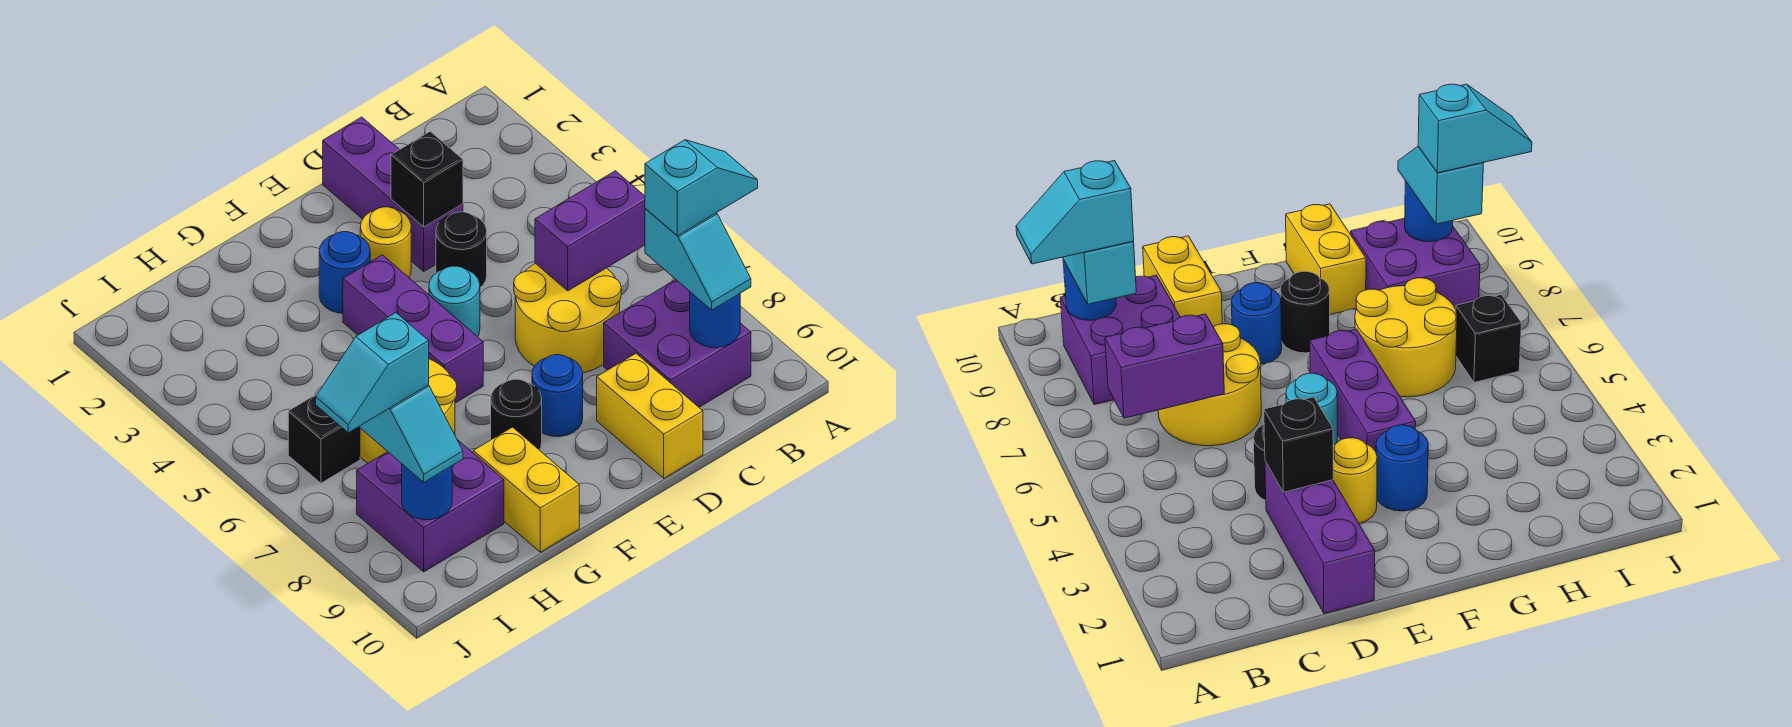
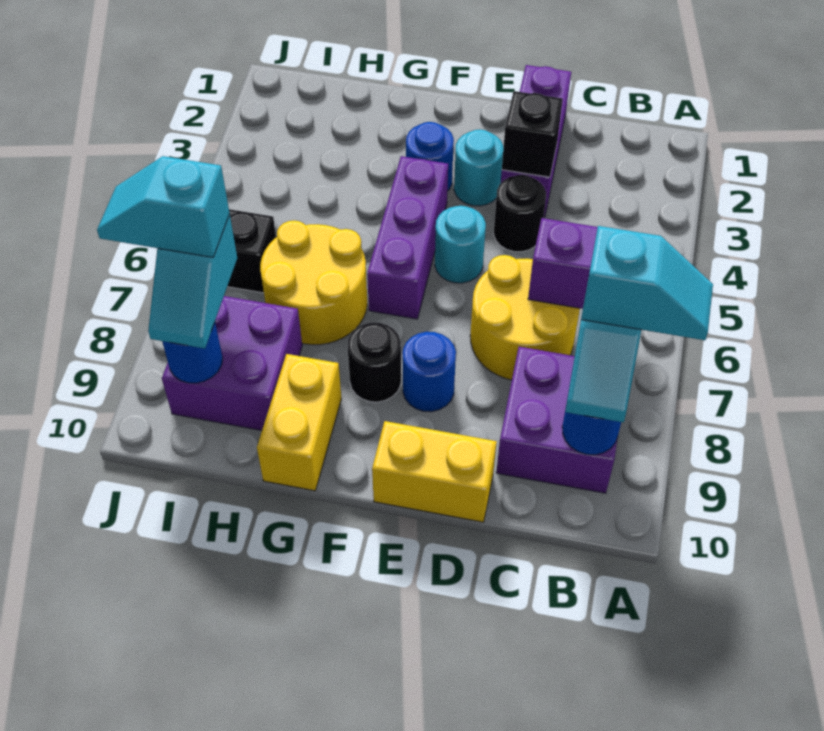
yellow brick D9:D10 level 1 -> yellow brick D10:E10 level 1
yellow round brick E3 level 1 -> cyan round brick E3 level 1

